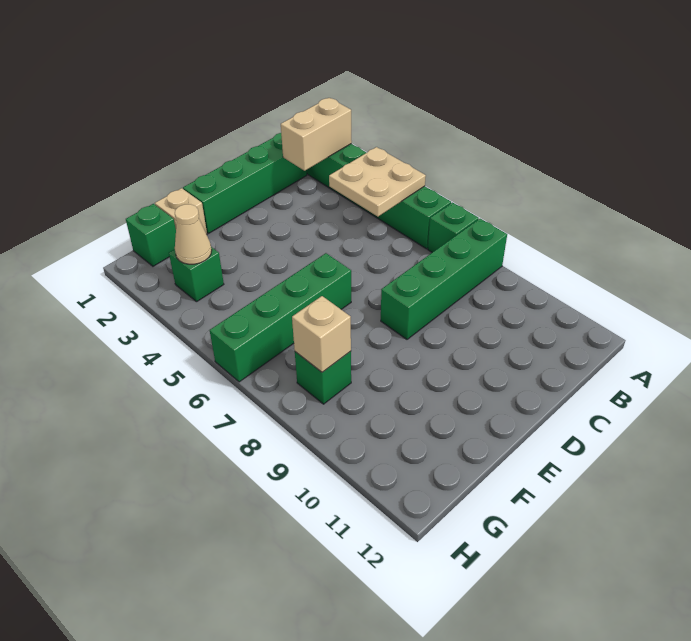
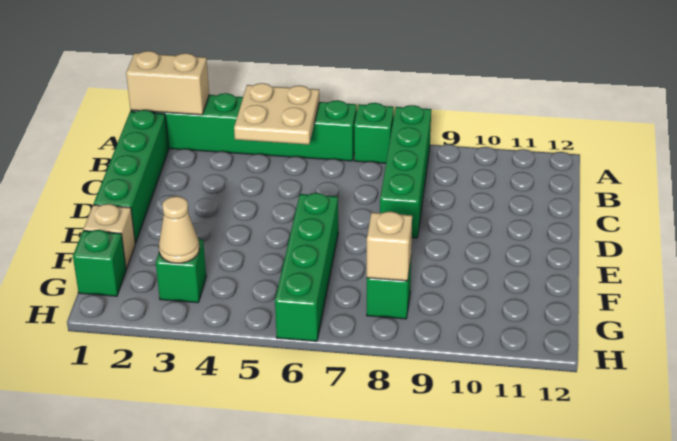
tan brick A2:B2 level 2 -> tan brick A1:A2 level 2

